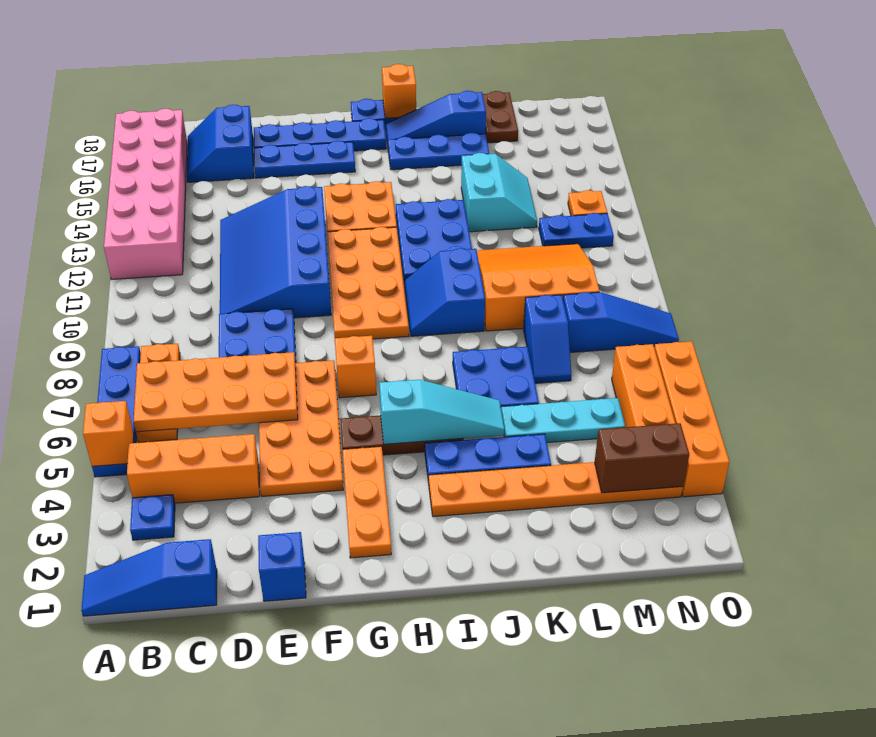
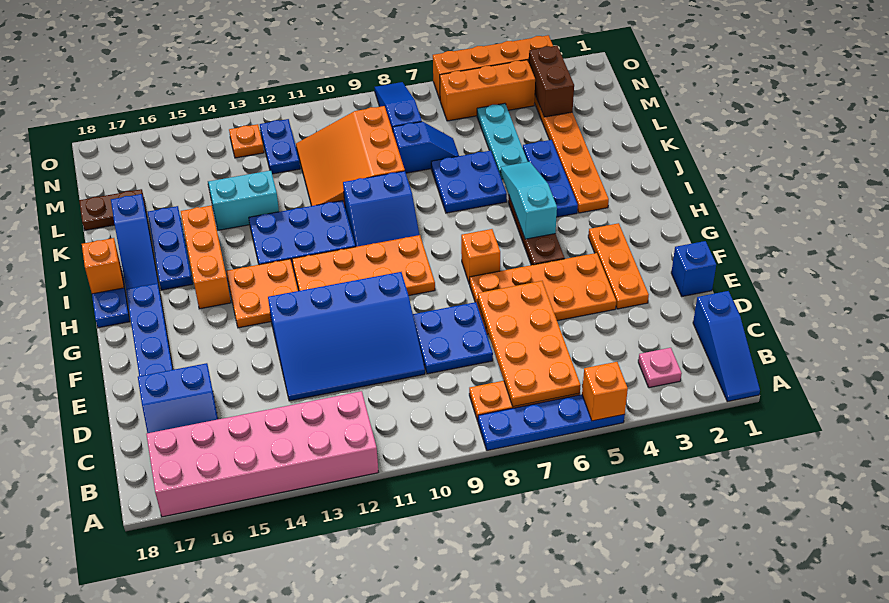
blue plate B3 level 1 -> pink plate B3 level 1
orange brick B4:D4 level 1 -> orange brick H15:J15 level 1
blue plate E16:G16 level 1 -> none
orange plate G2:G4 level 1 -> orange plate E3:G3 level 1

